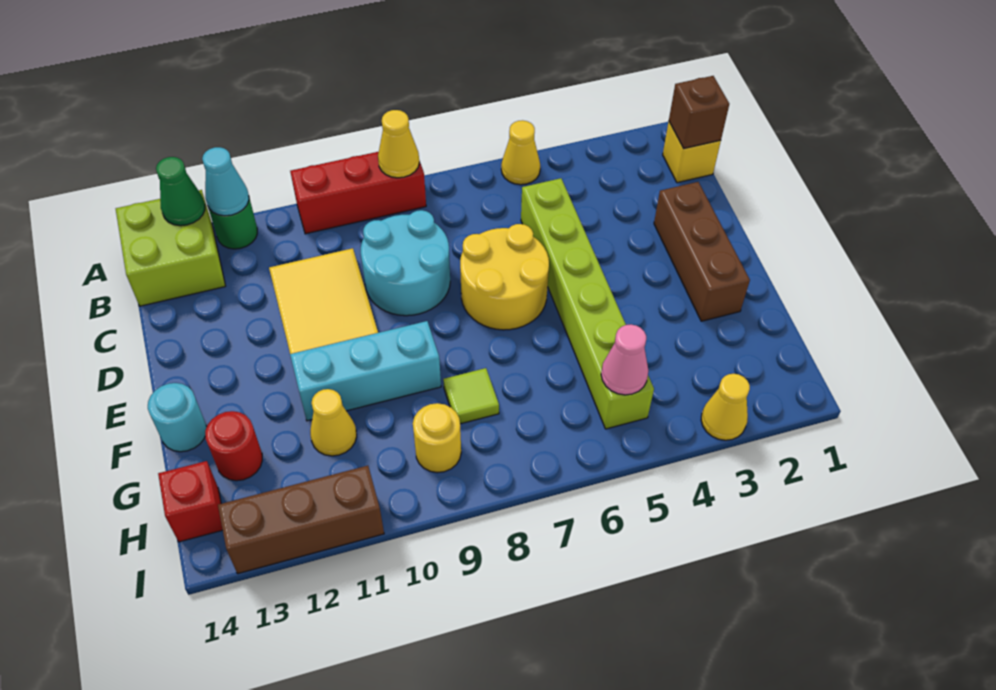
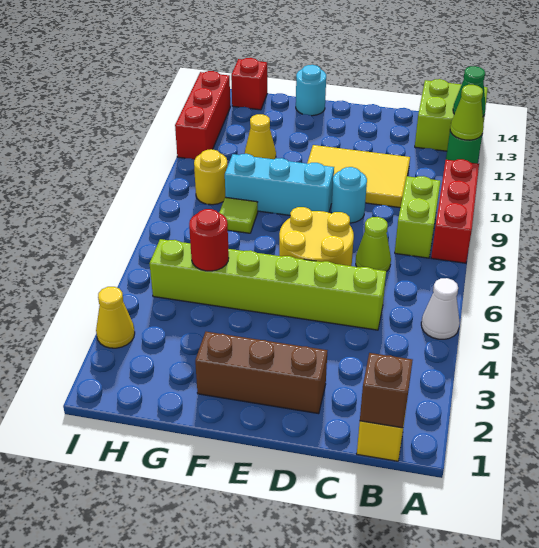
yellow cone A5 level 1 -> white cone A5 level 1
yellow cone A8 level 2 -> none
cyan cone A12 level 2 -> lime cone A12 level 2
none -> lime brick B8:B9 level 1
none -> lime cone C7 level 1
cyan round brick C8:D9 level 1 -> cyan round brick D9 level 1
cyan brick F9:F11 level 1 -> cyan brick E9:G9 level 1
red round brick G13 level 1 -> red round brick G5 level 2
pink cone H5 level 2 -> none
brown brick I11:I13 level 1 -> red brick I11:I13 level 1

